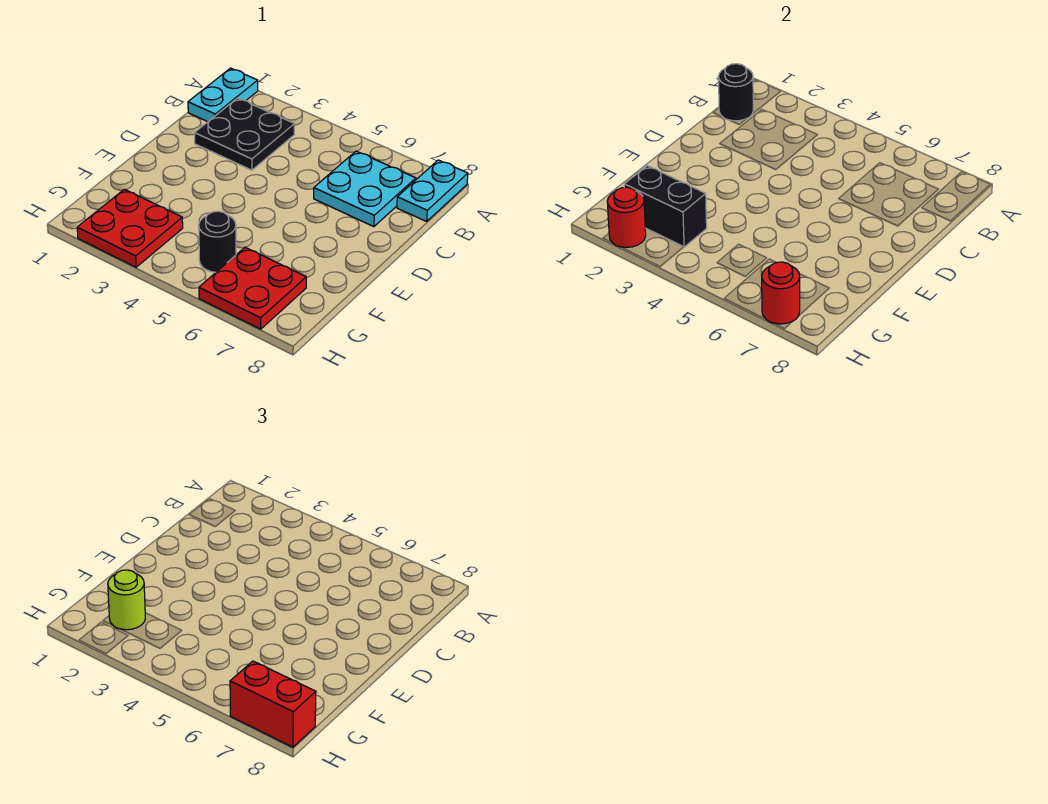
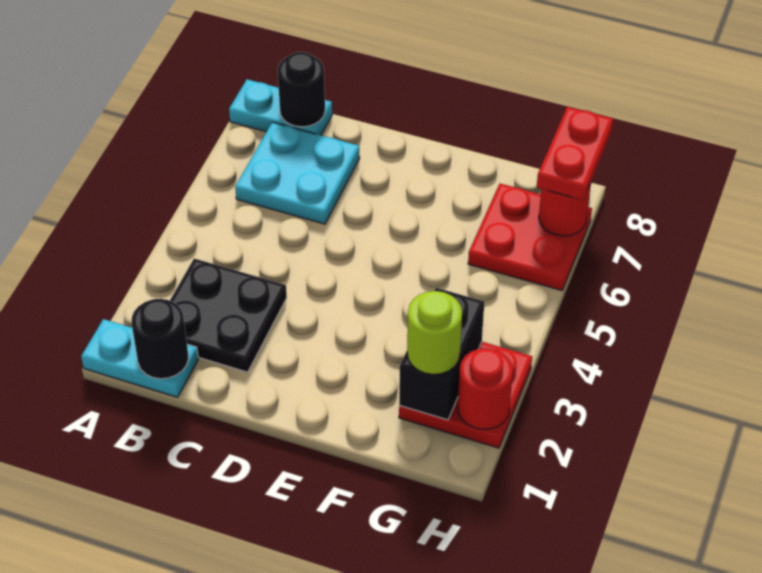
black round brick G5 level 1 -> black round brick B8 level 2
red brick H7:H8 level 3 -> red plate H7:H8 level 3

